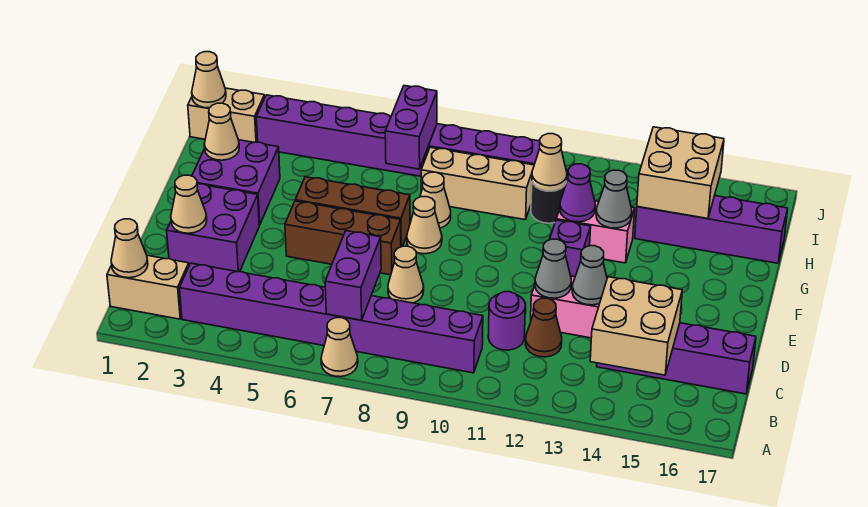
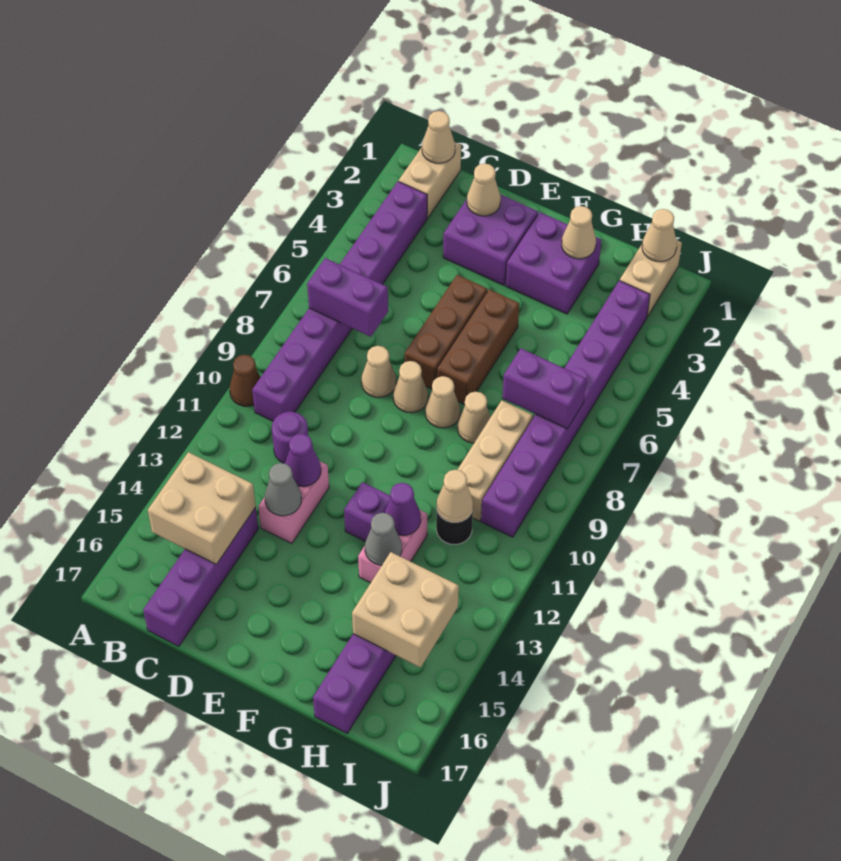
tan cone A7 level 1 -> tan cone E8 level 1
brown cone C12 level 1 -> brown cone A10 level 1
grey cone D12 level 2 -> purple cone D12 level 2

